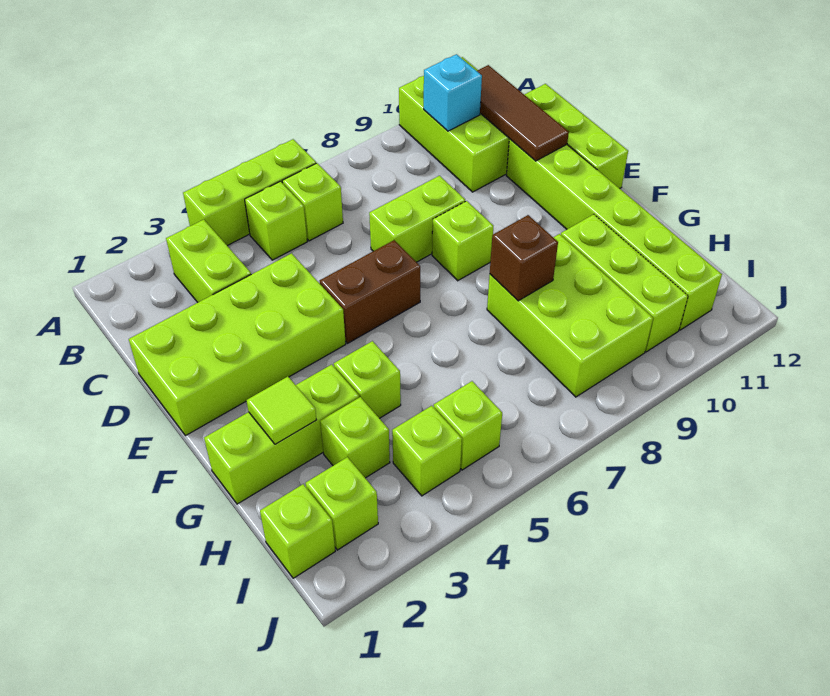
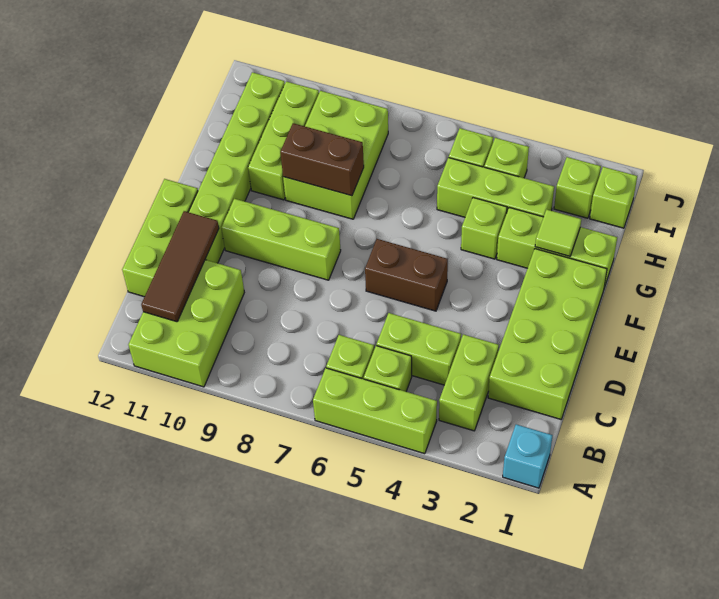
cyan brick B10 level 2 -> cyan brick A1 level 1
lime brick D1:E4 level 1 -> lime brick C1:F2 level 1
lime brick D7:D8 level 1 -> lime brick C4:C5 level 1
lime brick E8 level 1 -> lime brick E8:E10 level 1
brown brick G8 level 2 -> brown brick G8:G9 level 2
lime brick H3 level 1 -> lime brick H3:H5 level 1

